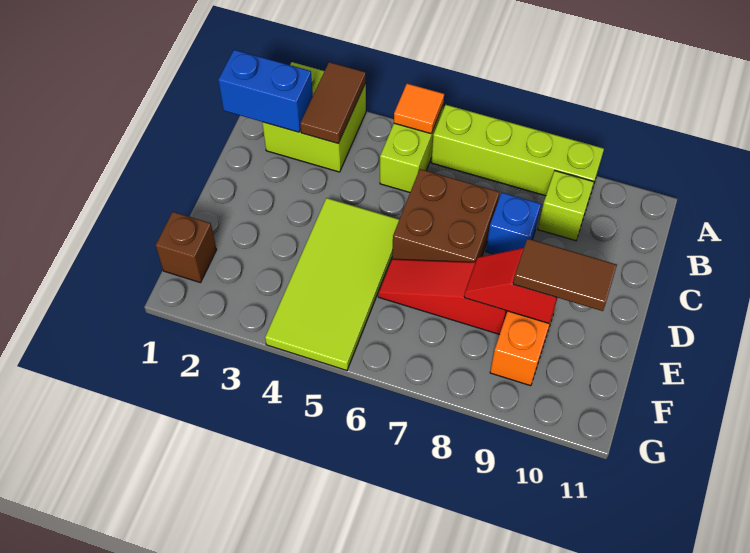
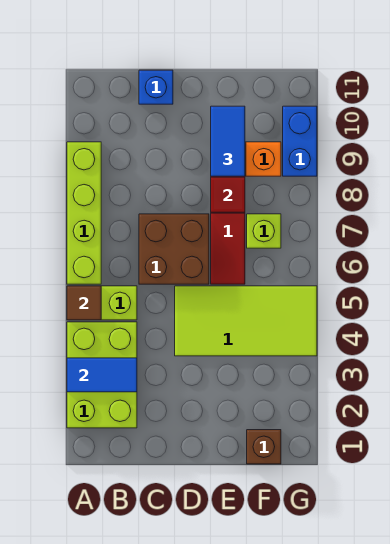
lime brick A2:B3 level 1 -> lime brick A2:B4 level 1
brown tile A3:B3 level 2 -> blue tile A3:B3 level 2
orange tile A5 level 2 -> brown tile A5 level 2
blue brick B1:B2 level 2 -> blue brick G9:G10 level 1
lime brick B9 level 1 -> lime brick F7 level 1
blue brick C8 level 1 -> blue brick C11 level 1
brown tile E9:E10 level 3 -> blue tile E9:E10 level 3

